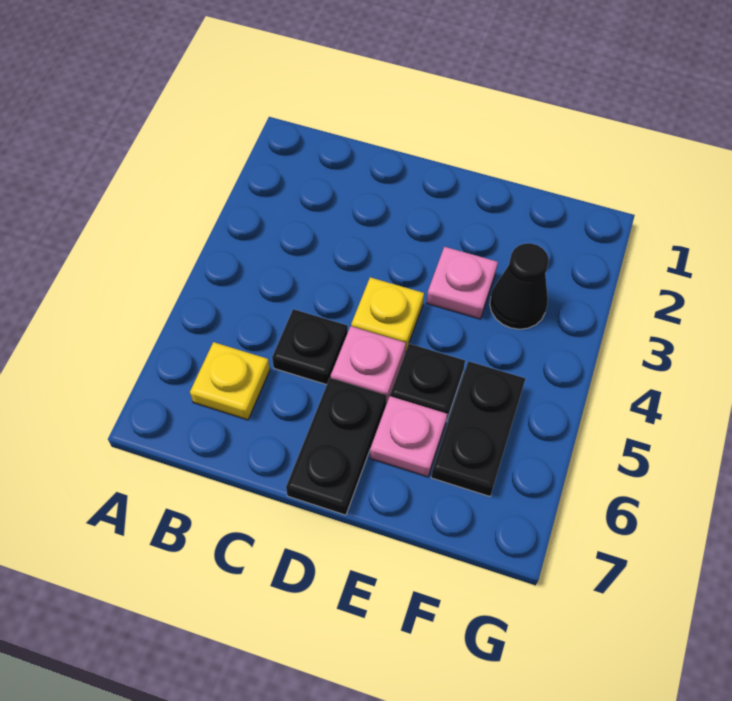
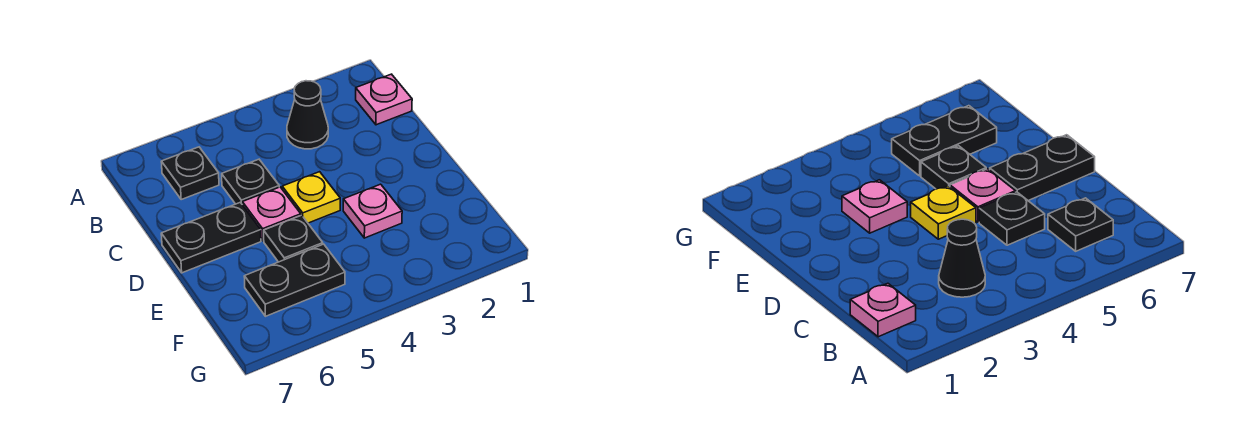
yellow plate B6 level 1 -> black plate B6 level 1
pink plate E6 level 1 -> pink plate B1 level 1
black cone F3 level 1 -> black cone B3 level 1

